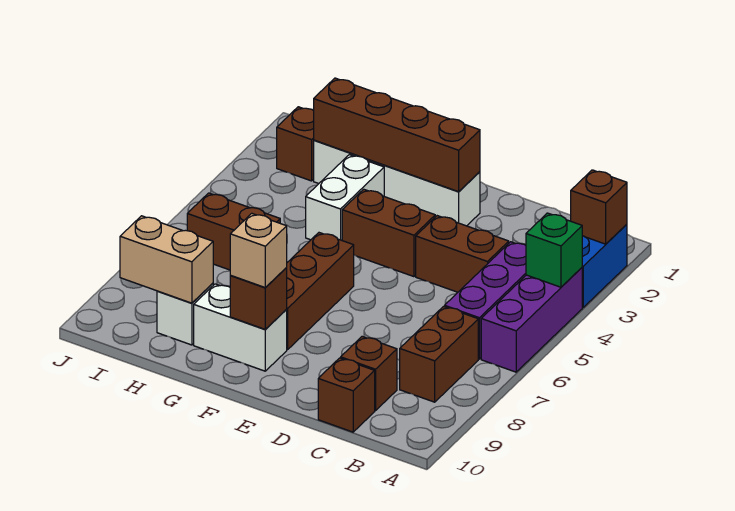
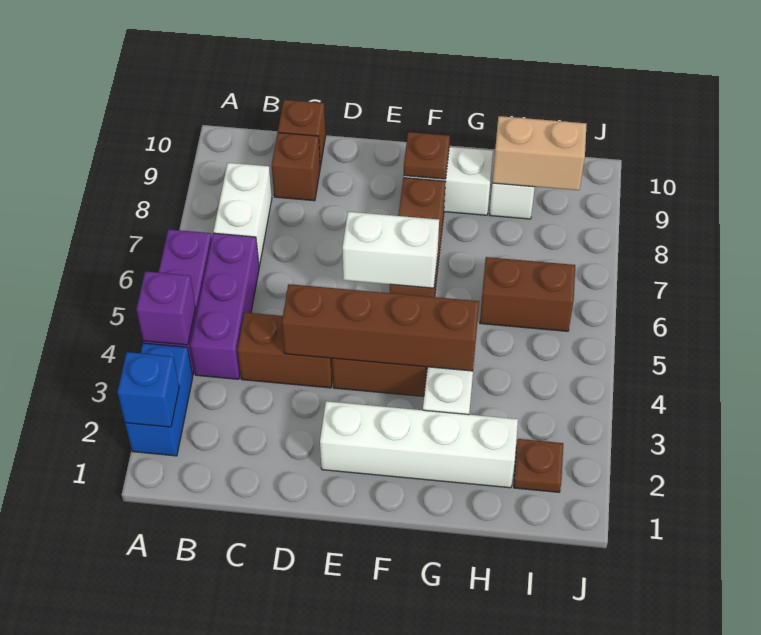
brown brick A2 level 2 -> blue brick A2 level 2
green brick A4 level 2 -> purple brick A4 level 2
brown brick B7:B8 level 1 -> white brick B7:B8 level 1
brown brick E2:H2 level 2 -> brown brick D4:G4 level 2
none -> white brick E6:F6 level 2
brown brick F9 level 2 -> brown plate F9 level 2
tan brick F9 level 3 -> none
brown brick I2 level 1 -> brown plate I2 level 1

